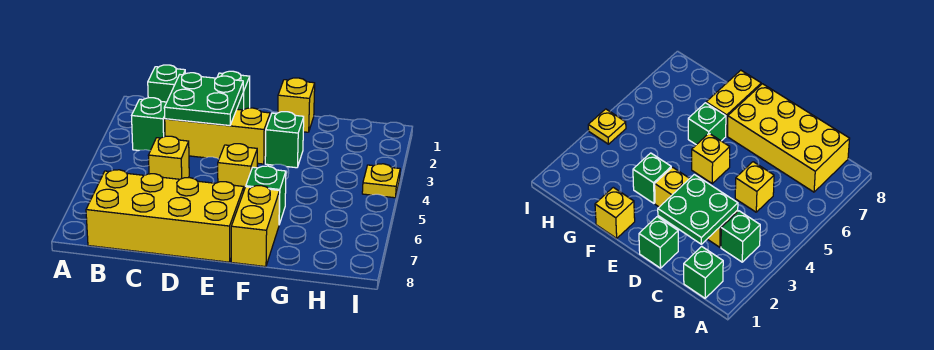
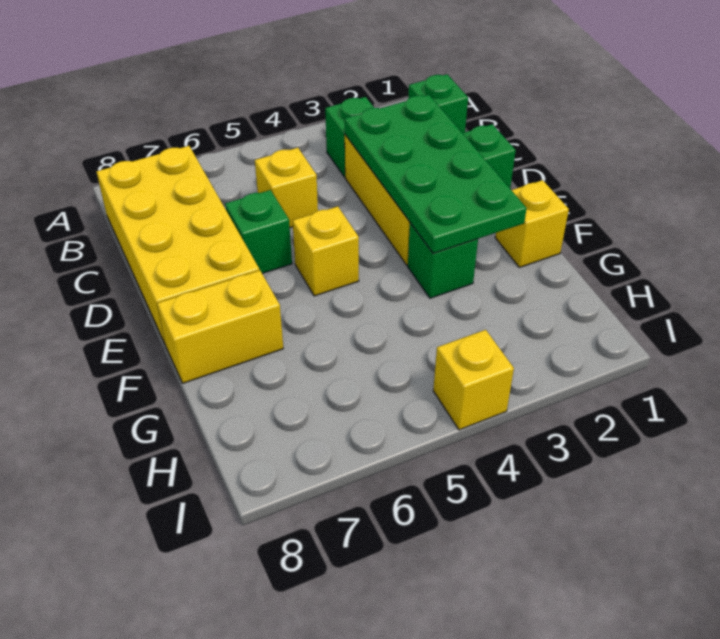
green plate C2:D3 level 2 -> green plate C2:F3 level 2
green brick F6 level 1 -> green brick D6 level 1
yellow plate I4 level 1 -> yellow brick I4 level 1

